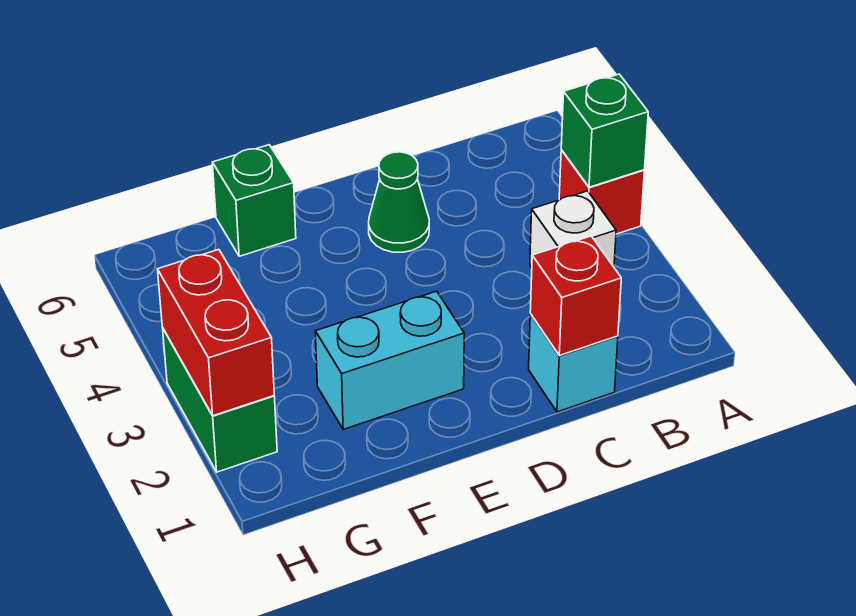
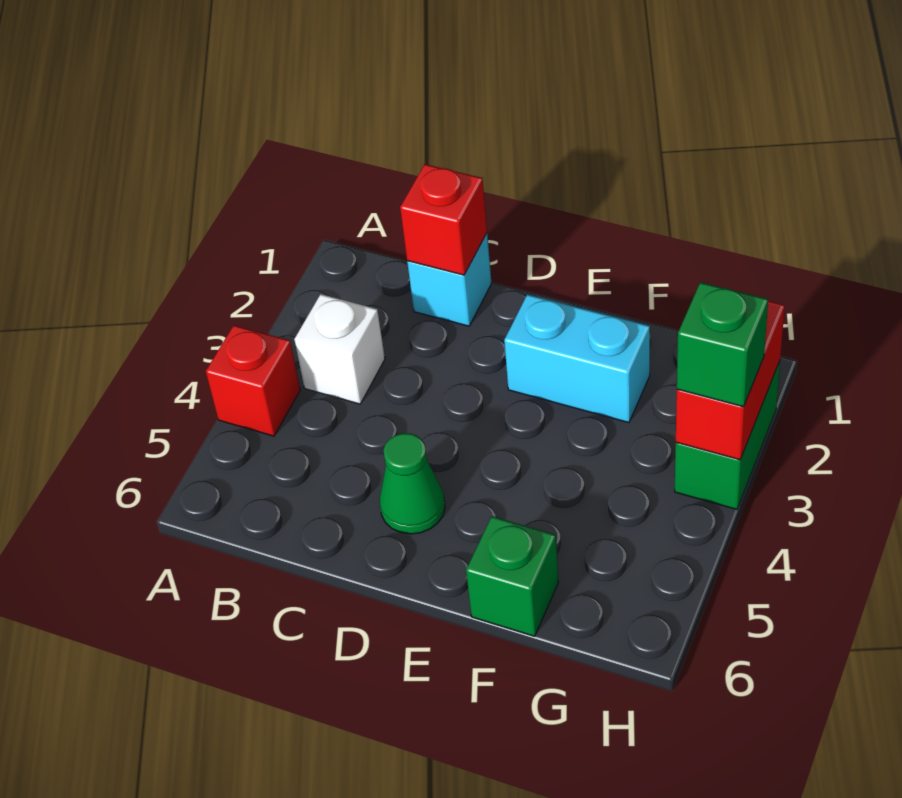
green brick A4 level 2 -> green brick H3 level 3

